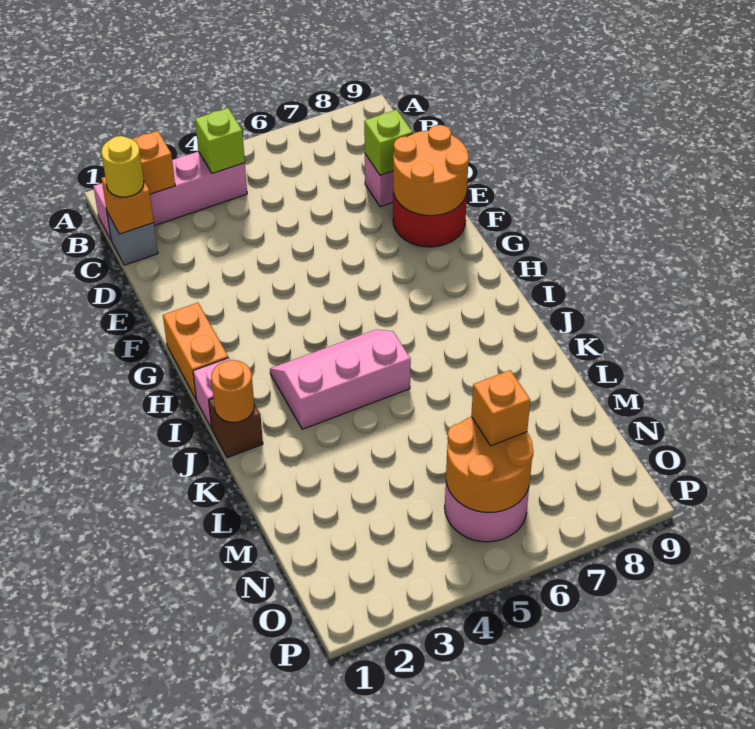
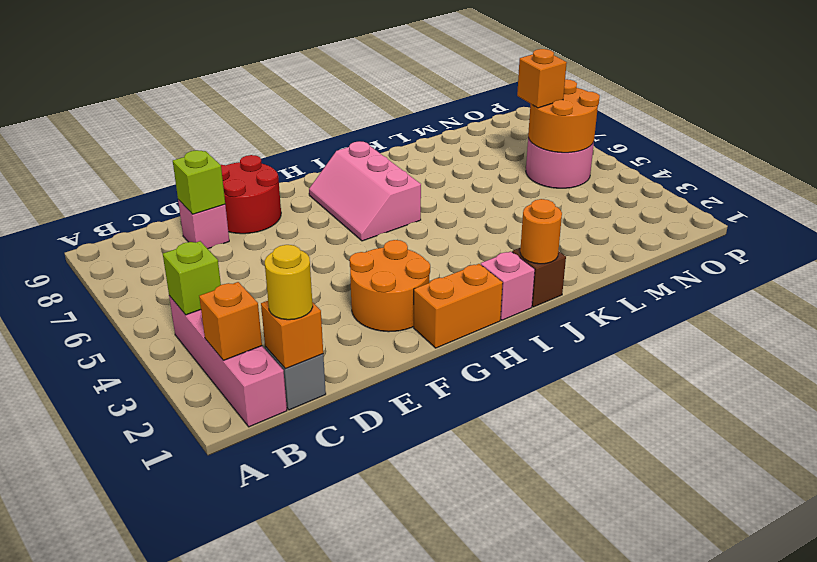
orange round brick E8:F9 level 2 -> orange round brick F2:G3 level 1
pink slope I3:J5 level 1 top J -> pink slope H6:I8 level 1 top I

